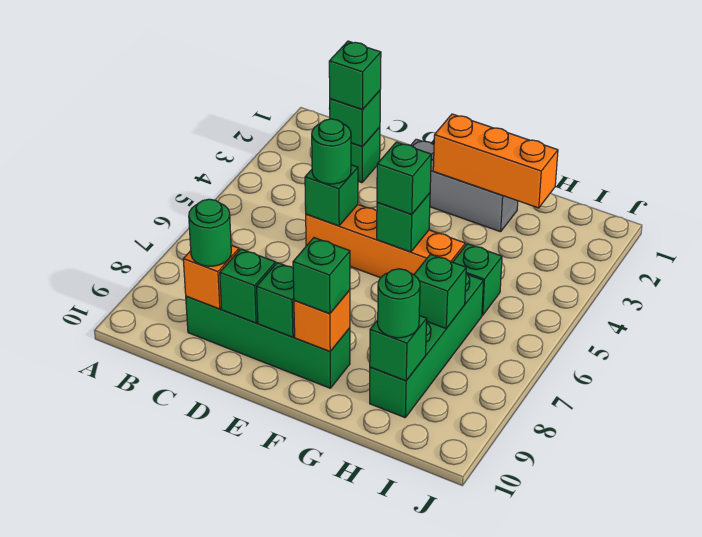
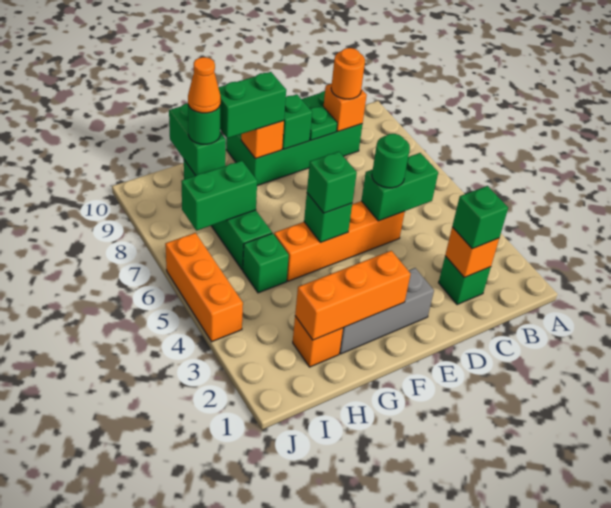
green brick C2 level 2 -> orange brick C2 level 2
green brick C9:F9 level 1 -> green brick C9:F10 level 1
green round brick C9 level 3 -> orange round brick C9 level 3
green brick D5 level 2 -> green brick C5:D5 level 2
green brick D9 level 2 -> green plate D9 level 2
green brick F9 level 3 -> green brick F9:G9 level 3
none -> orange brick H2 level 1
green brick H7 level 2 -> green brick H7:I7 level 2
green brick H9 level 2 -> green brick H9:H10 level 2
none -> orange cone H9 level 4
none -> orange brick J4:J6 level 1

